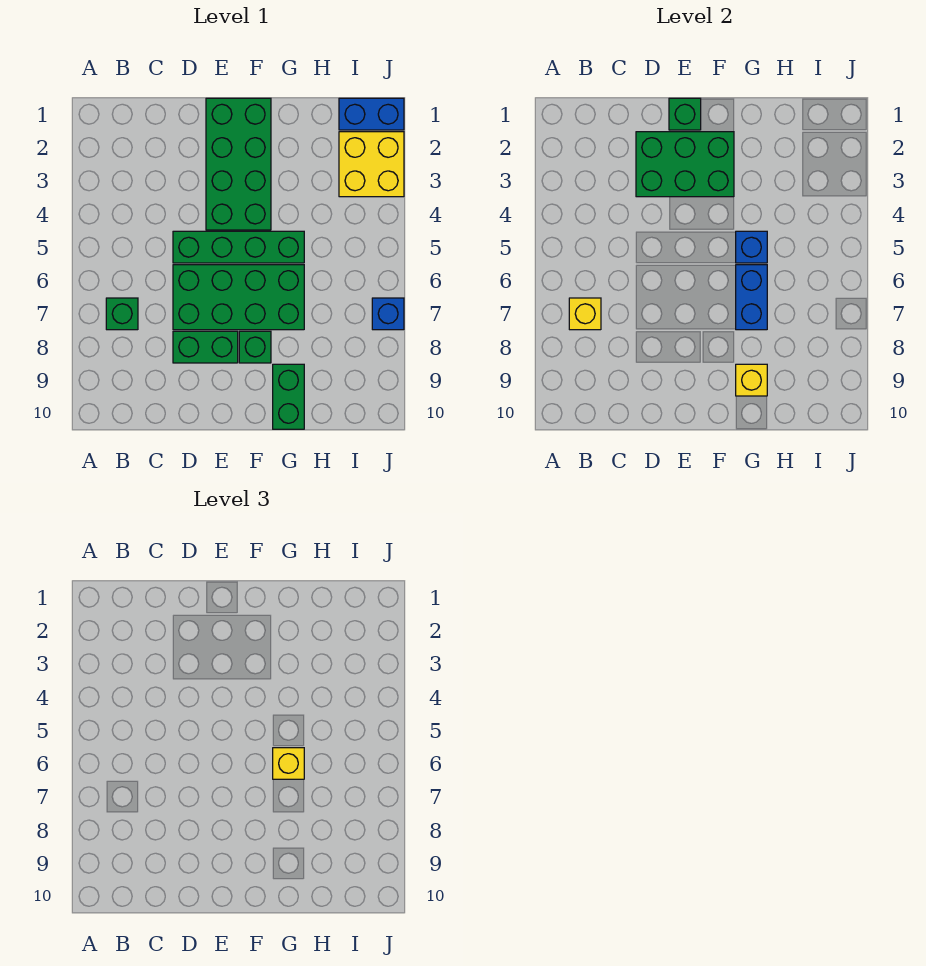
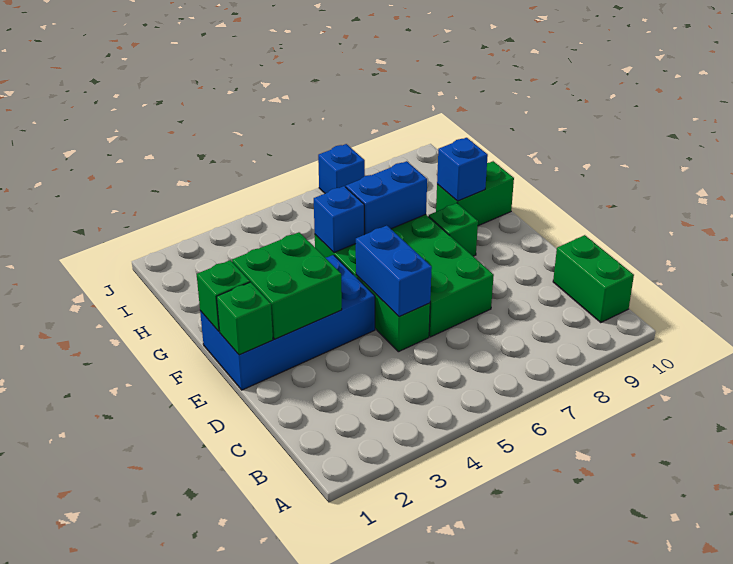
green brick B7 level 1 -> green brick F1 level 2
yellow brick B7 level 2 -> none
green brick D2:F3 level 2 -> green brick E2:F3 level 2
green brick D8:E8 level 1 -> green brick B10:C10 level 1
green brick E1:F4 level 1 -> blue brick E1:F4 level 1
yellow brick G6 level 3 -> none
yellow brick G9 level 2 -> blue brick G9 level 2
blue brick I1:J1 level 1 -> blue brick D5:E5 level 2
yellow brick I2:J3 level 1 -> none

